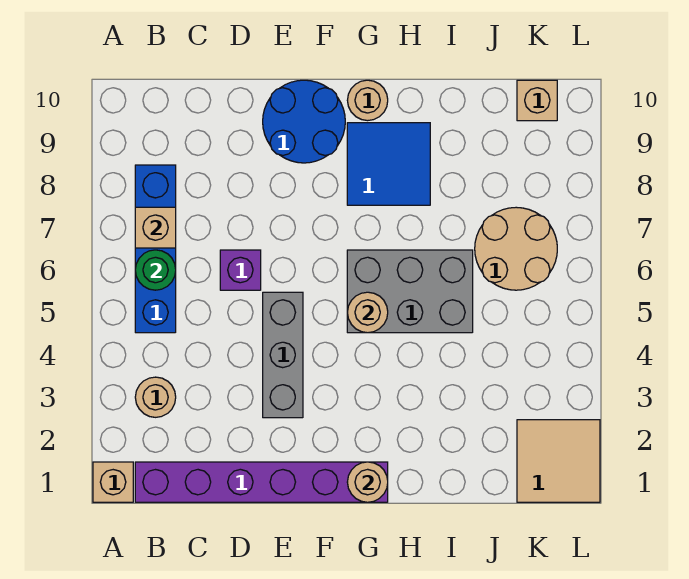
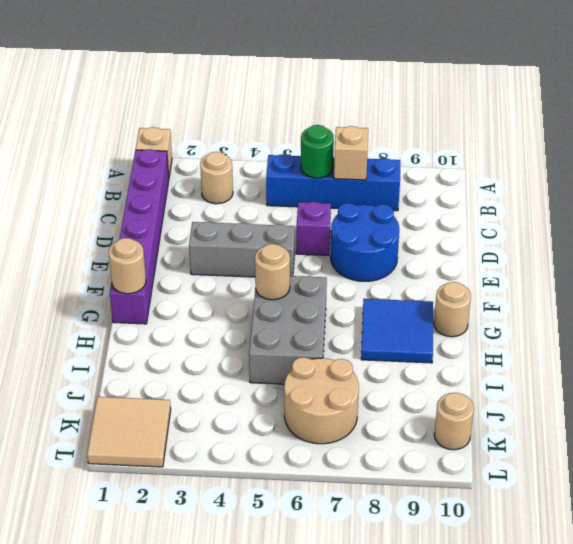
blue round brick E9:F10 level 1 -> blue round brick D7:E8 level 1
tan brick K10 level 1 -> tan round brick K10 level 1

